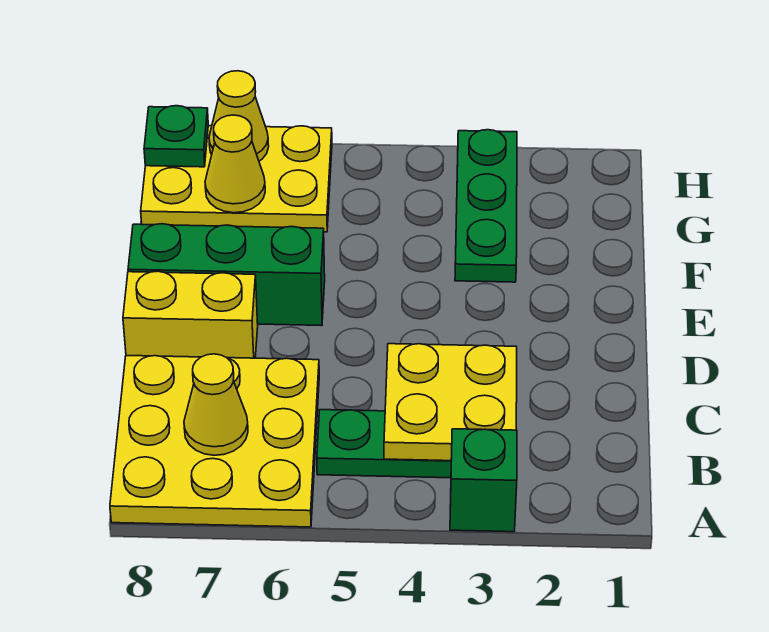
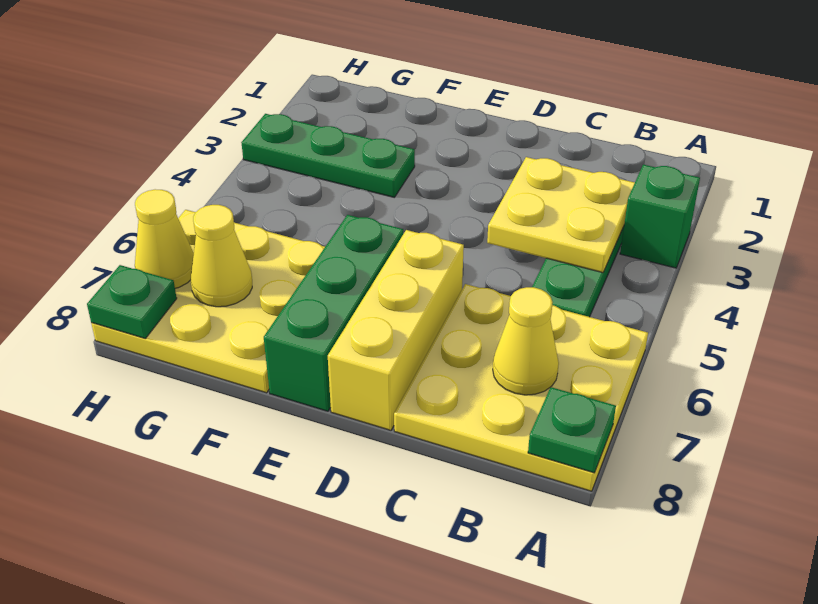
none -> green plate A8 level 2
yellow brick D7:D8 level 1 -> yellow brick D6:D8 level 1
yellow plate G6:H8 level 1 -> yellow plate F6:H8 level 1

